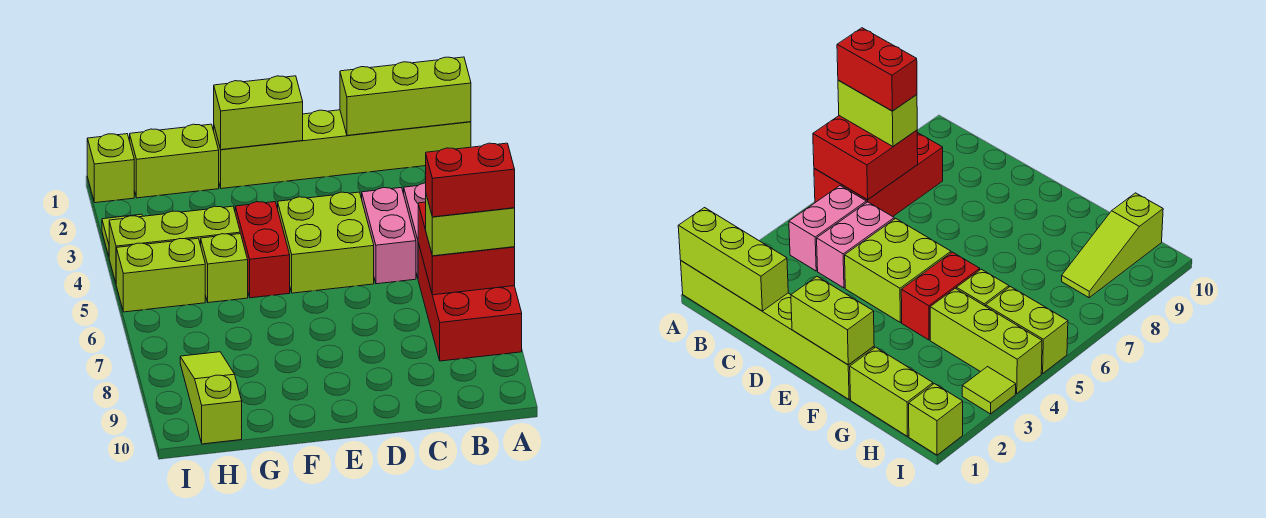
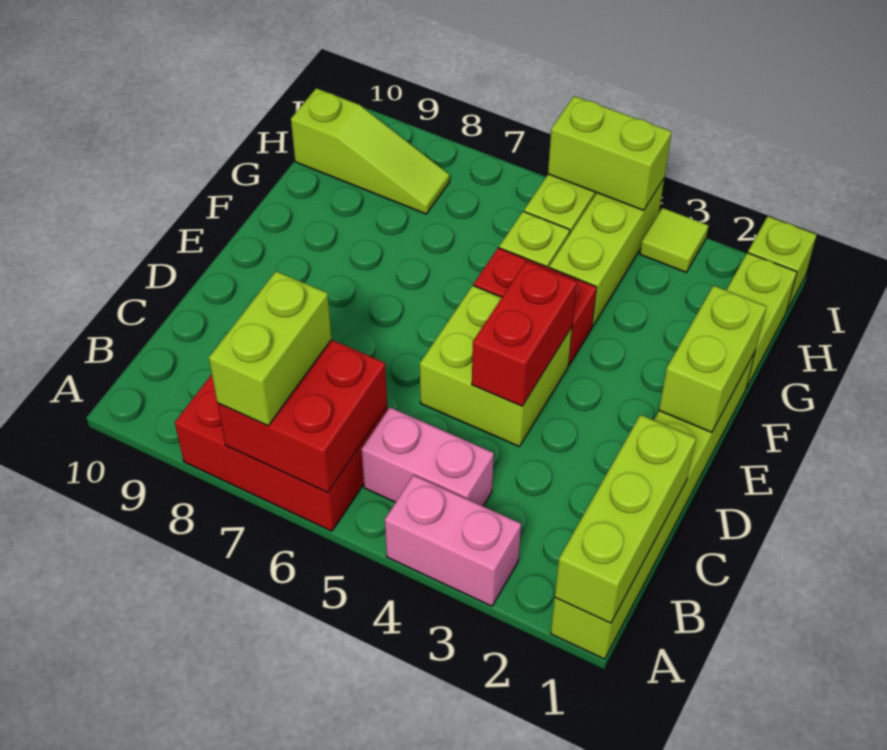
red brick A7:B7 level 4 -> red brick D4:E4 level 2
pink brick C4:C5 level 1 -> pink brick A3:A4 level 1
none -> lime brick I4:I5 level 2

